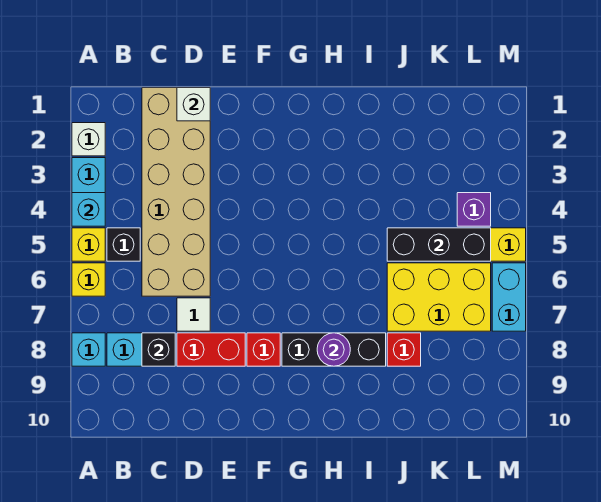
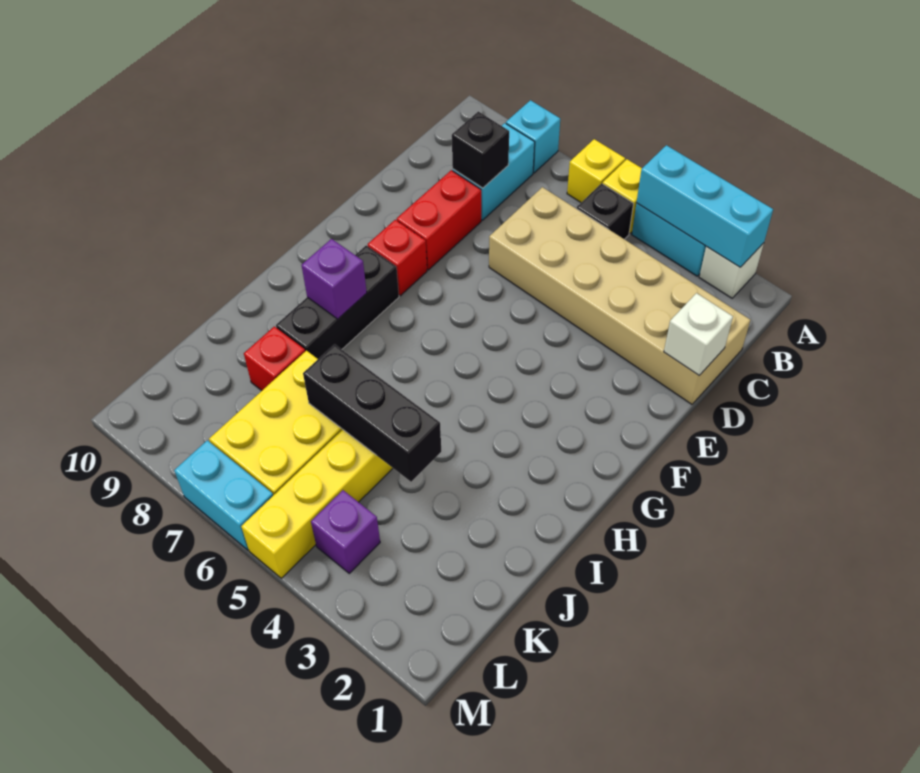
cyan brick A4 level 2 -> cyan brick A2:A4 level 2
white tile D7 level 1 -> none
purple round brick H8 level 2 -> purple brick H8 level 2
black brick J5:L5 level 2 -> black brick J4:J6 level 2

